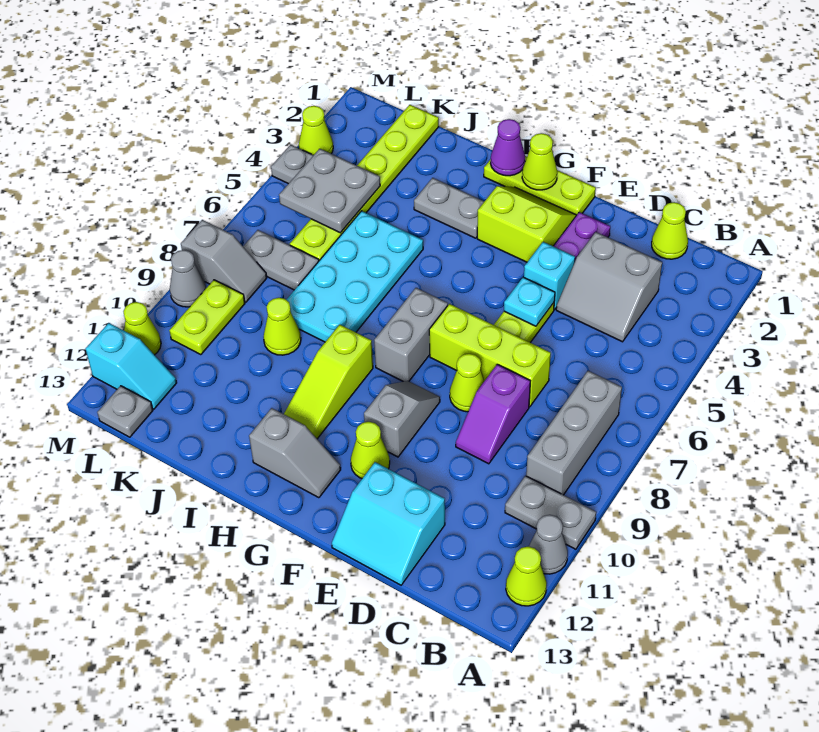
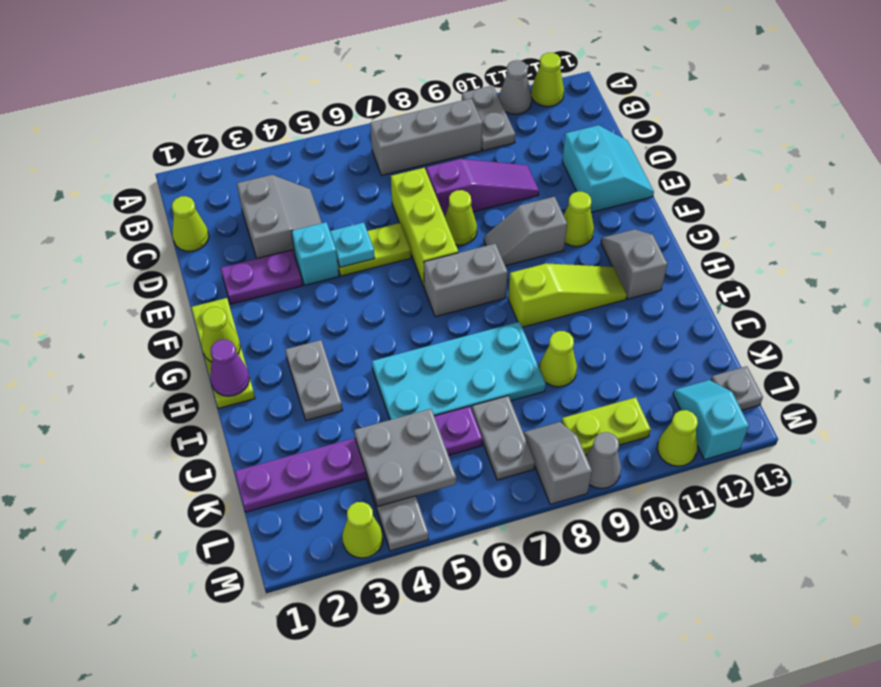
purple slope D8:D9 level 1 top 8 -> purple slope D8:D10 level 1 top 8
lime slope F2:G3 level 1 top 3 -> none
lime plate K1:K6 level 1 -> purple plate K1:K6 level 1

